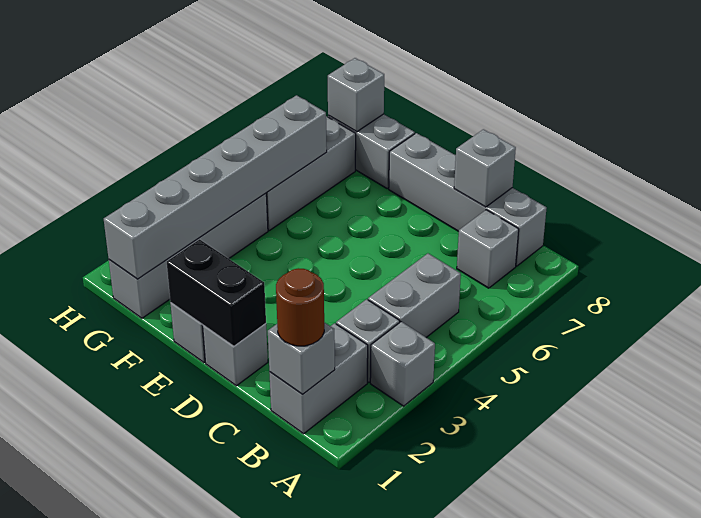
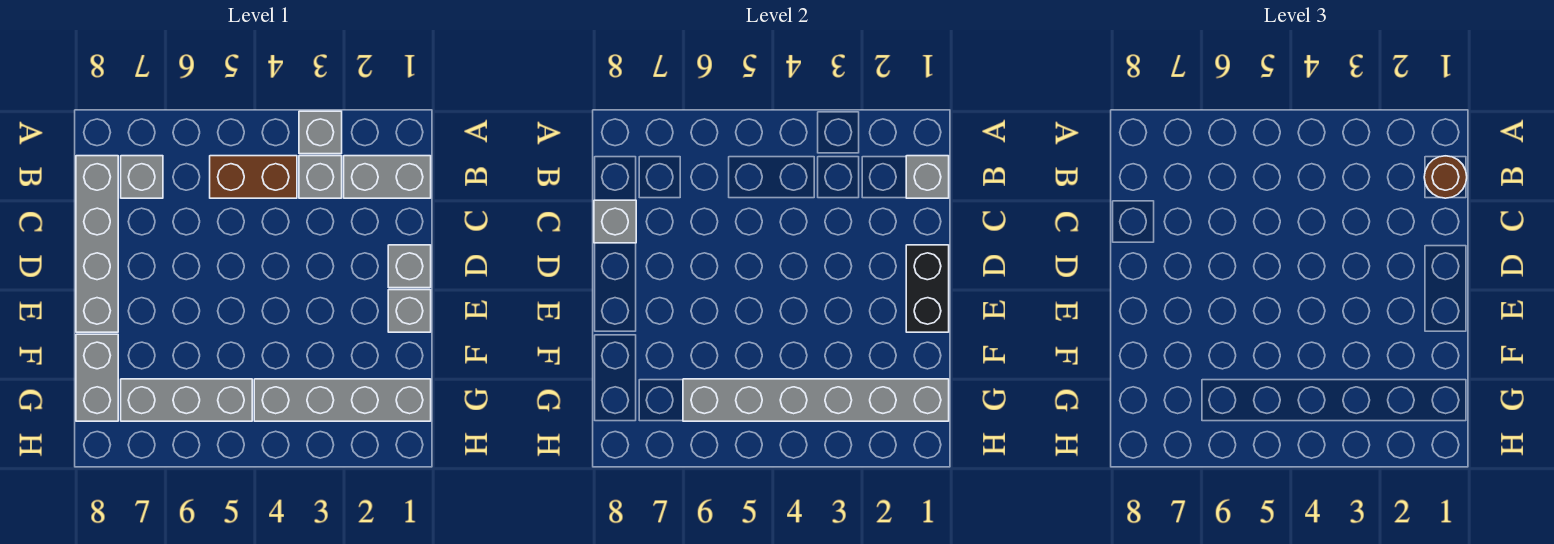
grey brick B4:B5 level 1 -> brown brick B4:B5 level 1
grey brick G8 level 2 -> none

